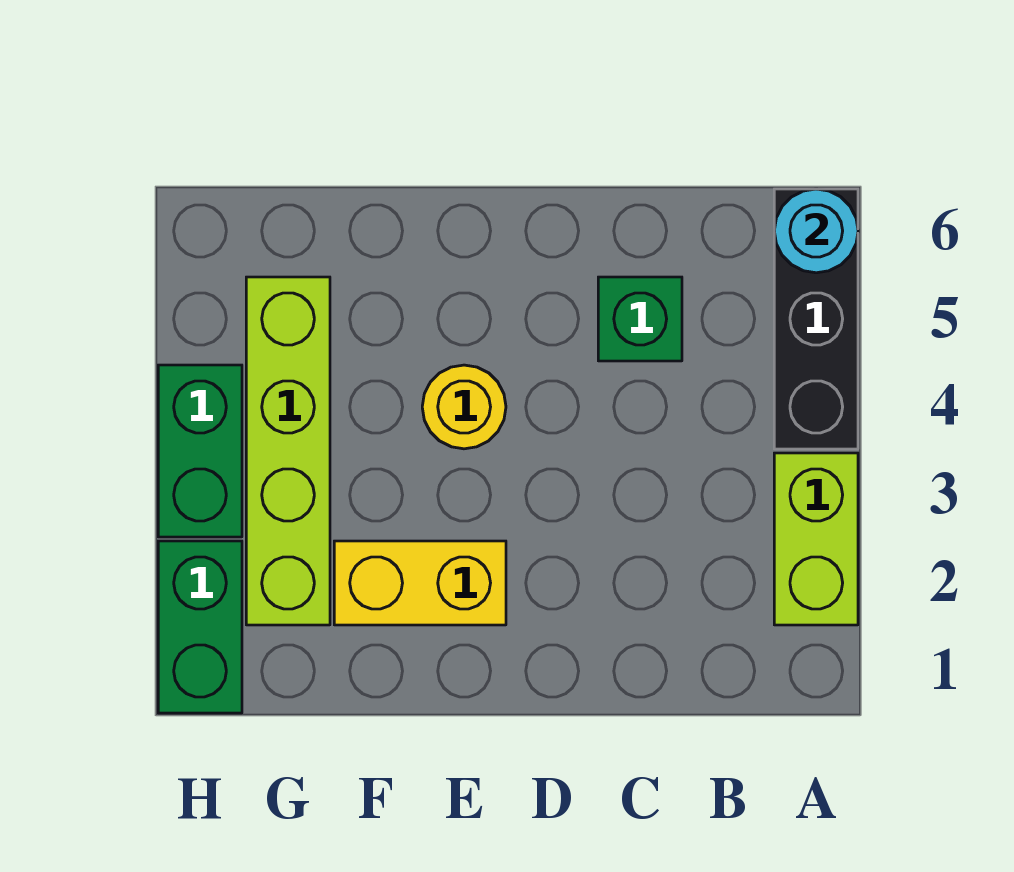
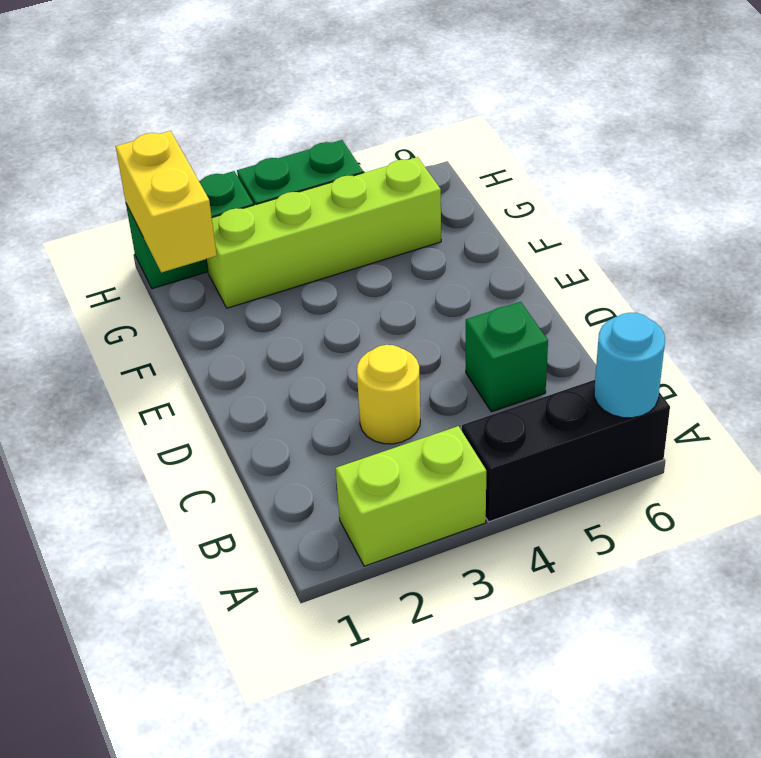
yellow brick E2:F2 level 1 -> yellow brick G1:H1 level 2
yellow round brick E4 level 1 -> yellow round brick C3 level 1

